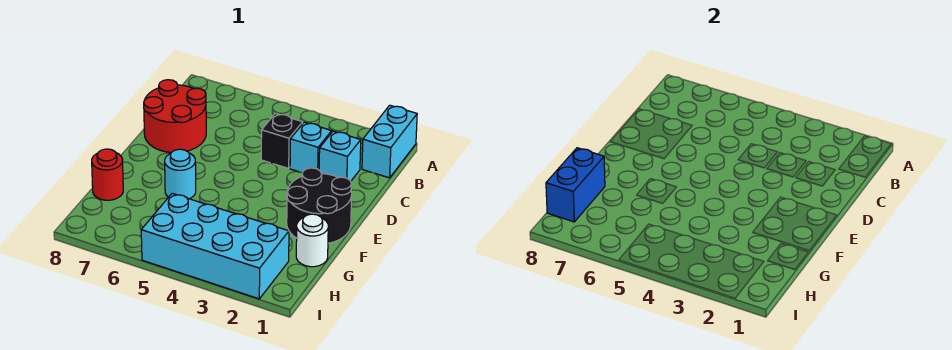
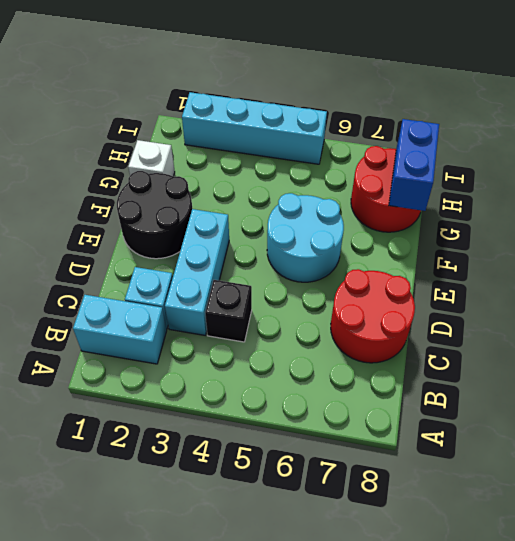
cyan brick A1:B1 level 1 -> cyan brick B1:B2 level 1
cyan brick C3 level 1 -> cyan brick C3:E3 level 1
cyan round brick F6 level 1 -> cyan round brick E5:F6 level 1
white round brick G1 level 1 -> white brick G1 level 1
red round brick G8 level 1 -> red round brick G7:H8 level 1
cyan brick H2:I5 level 1 -> cyan brick I2:I5 level 1

